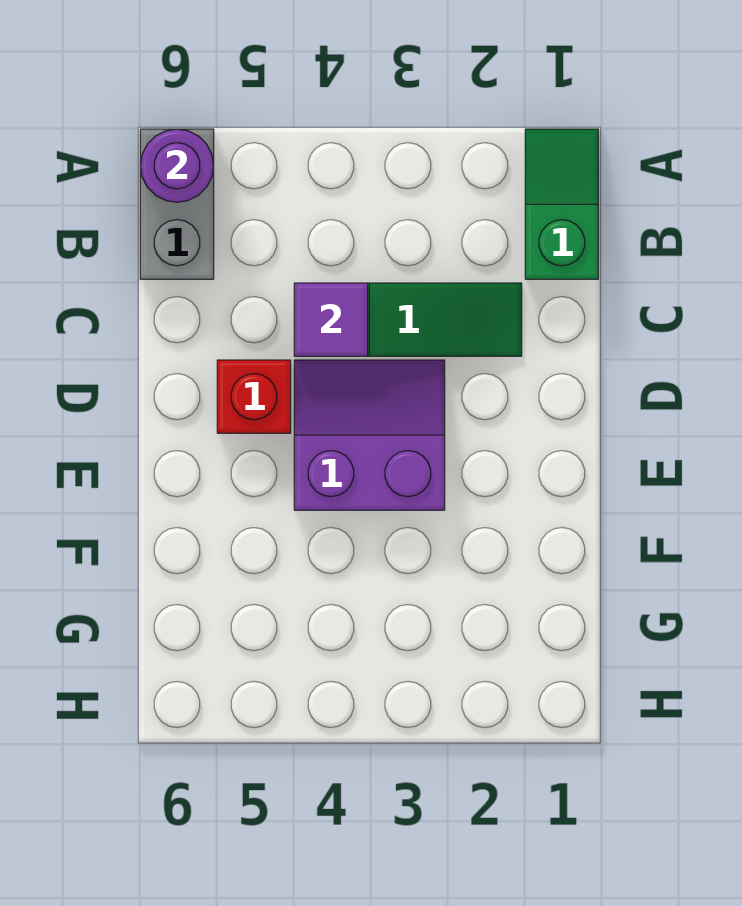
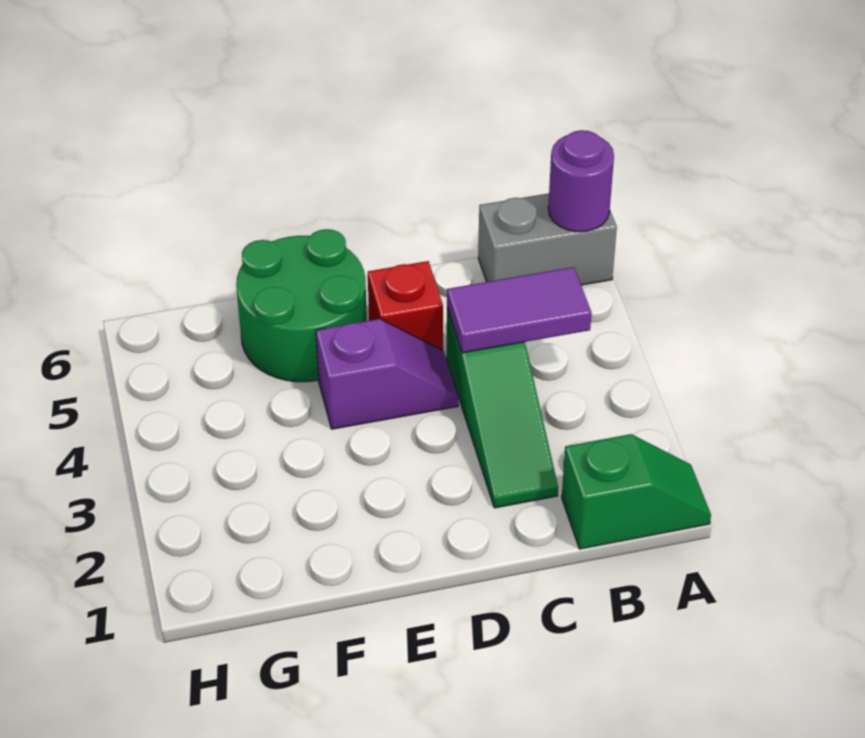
purple tile C4 level 2 -> purple tile B4:C4 level 2
purple slope D3:E4 level 1 top E -> purple slope D4:E4 level 1 top E
none -> green round brick E5:F6 level 1

